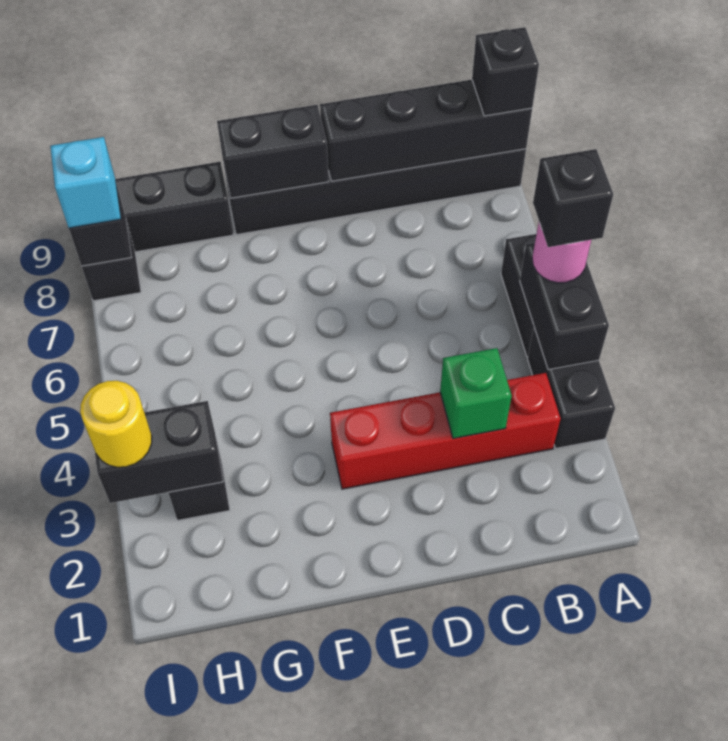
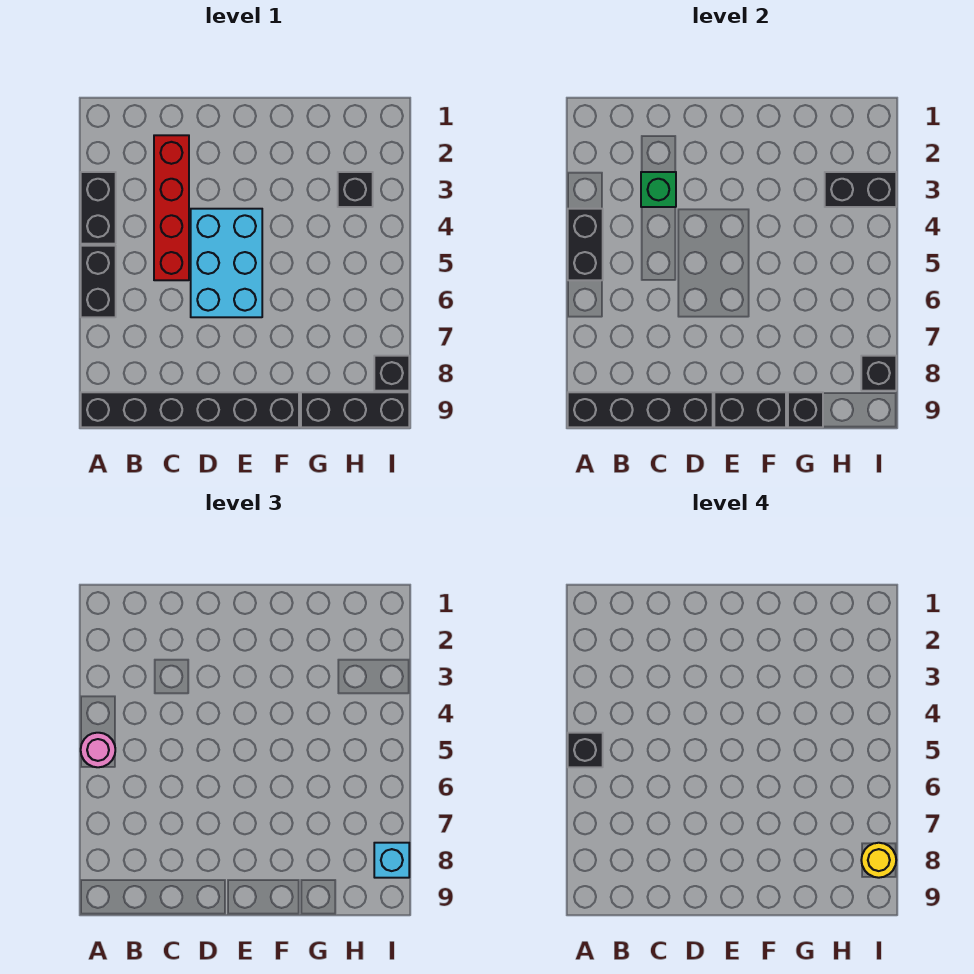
black brick A9 level 3 -> black brick G9 level 2
red brick B3:E3 level 1 -> red brick C2:C5 level 1
none -> cyan brick D4:E6 level 1
yellow round brick I3 level 3 -> yellow round brick I8 level 4

